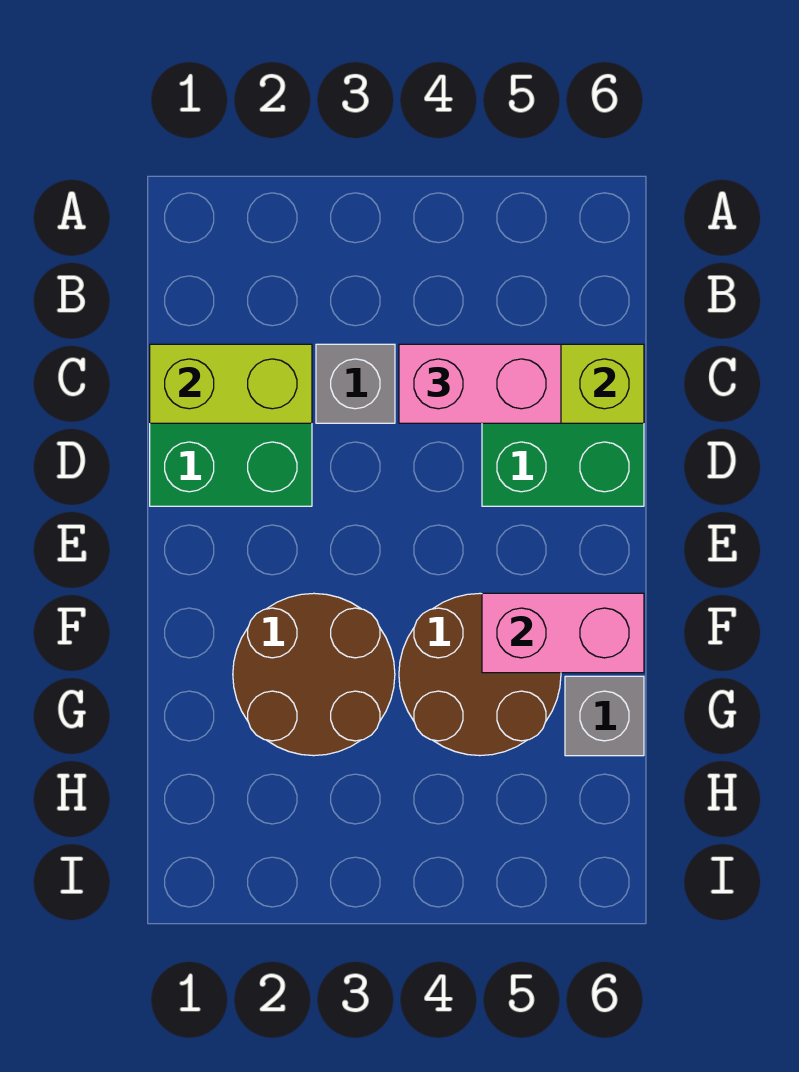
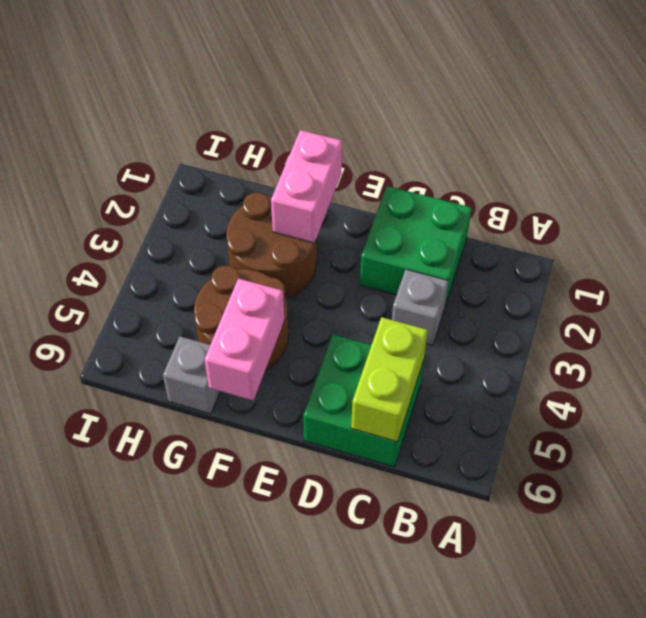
lime brick C1:C2 level 2 -> none
pink brick C4:C5 level 3 -> pink brick F1:F2 level 2

